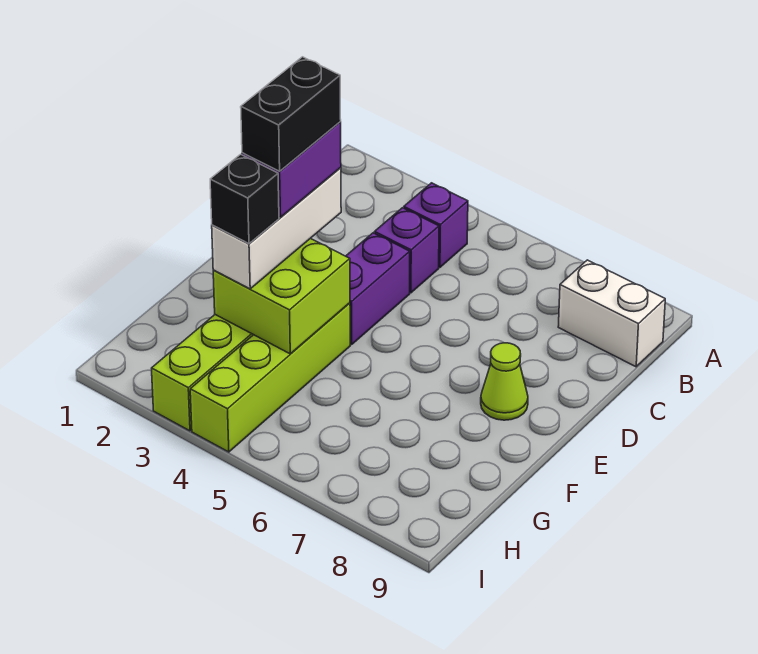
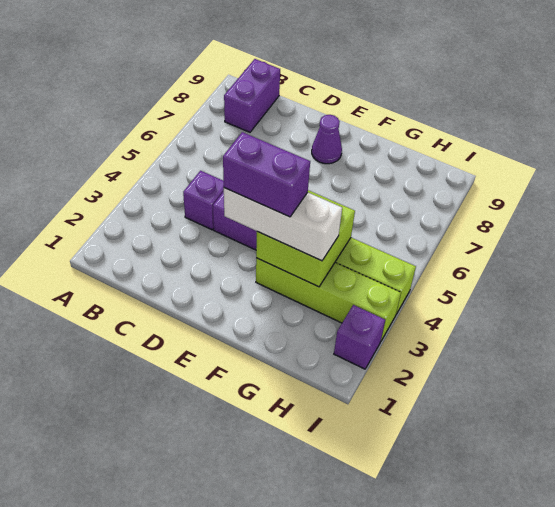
purple brick B4 level 1 -> purple brick I2 level 1
white brick B8:B9 level 1 -> purple brick B8:B9 level 1
black brick E3:F3 level 5 -> none
lime cone E8 level 1 -> purple cone E8 level 1
black brick G3 level 4 -> none

